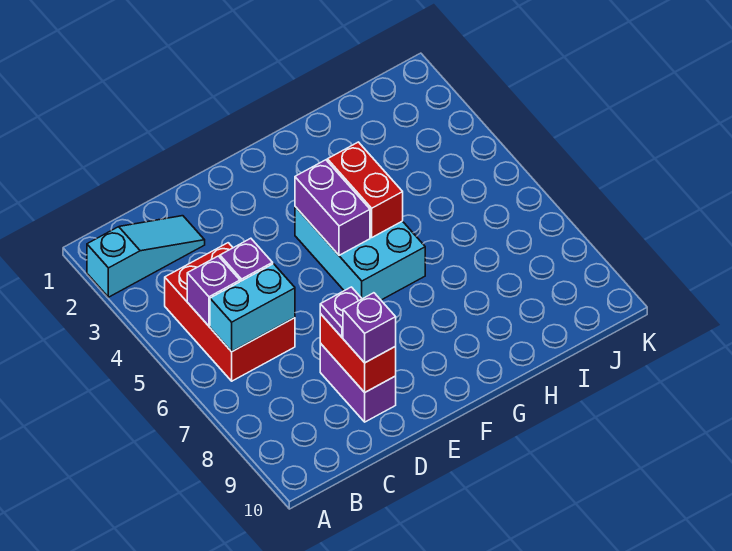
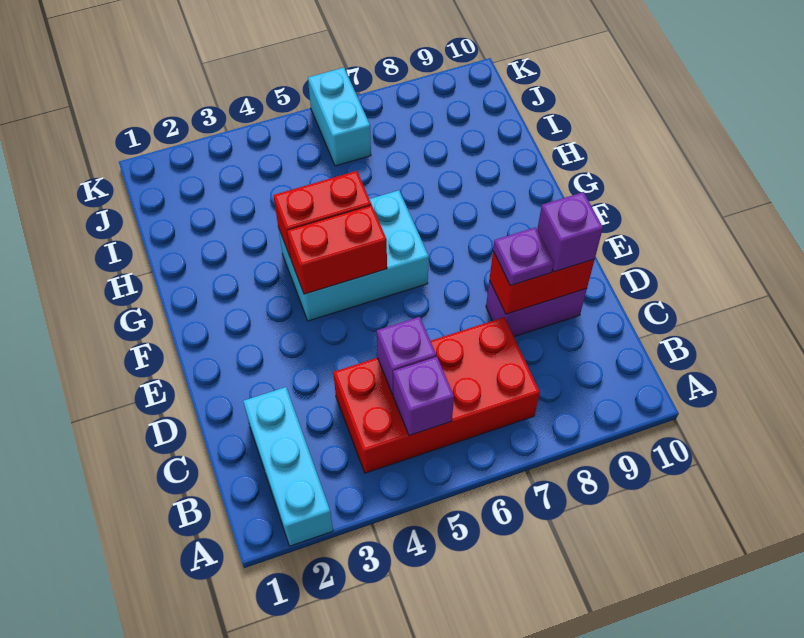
cyan slope A2:C2 level 1 top A -> cyan brick A2:C2 level 1
red brick B4:C6 level 1 -> red brick B4:C7 level 1
cyan brick B6:C6 level 2 -> cyan brick J6:K6 level 1
purple brick F4:F5 level 2 -> red brick F4:F5 level 2

